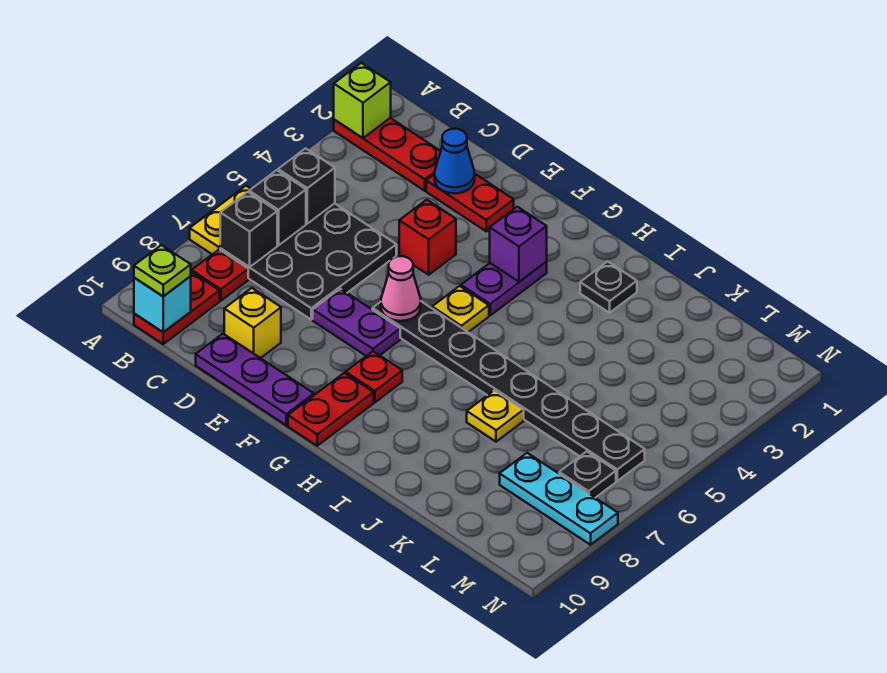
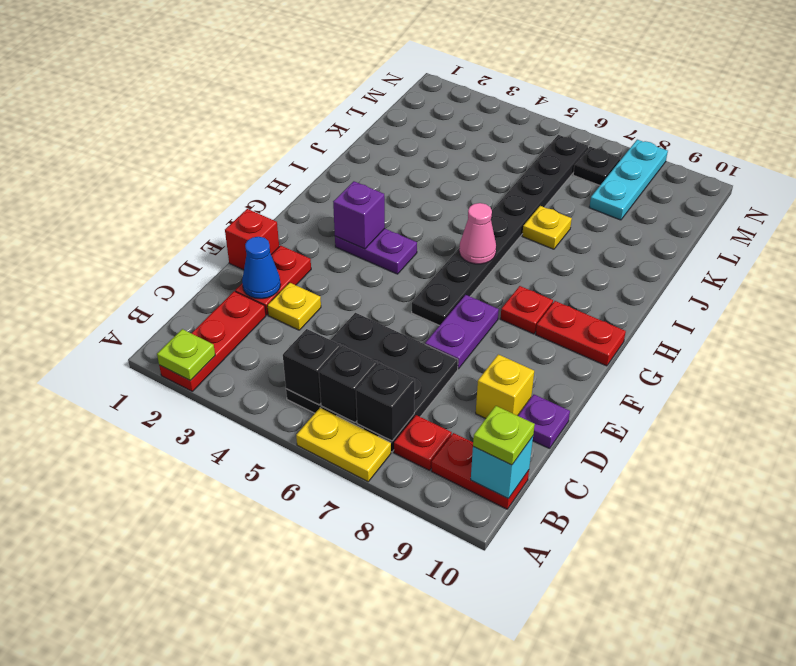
lime brick A2 level 2 -> lime plate A2 level 2
purple plate D10:F10 level 1 -> purple plate D10 level 1
red brick E4 level 1 -> red brick E1 level 1
pink cone F6 level 2 -> pink cone H6 level 2
yellow plate G5 level 1 -> yellow plate D3 level 1
black plate I2 level 1 -> none

